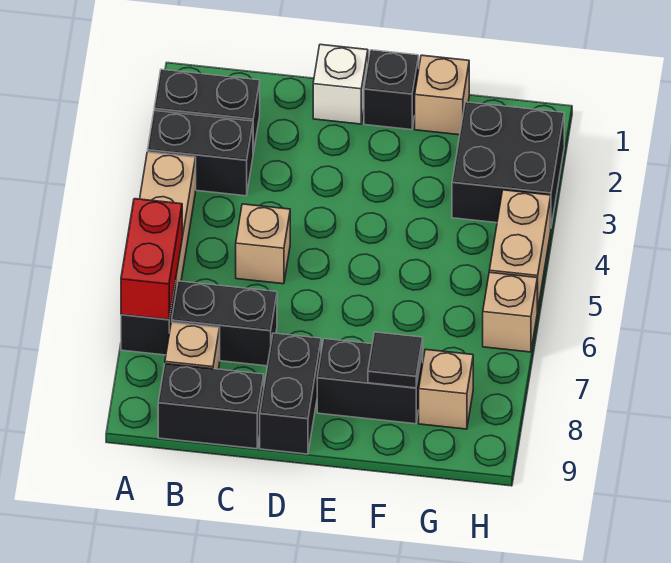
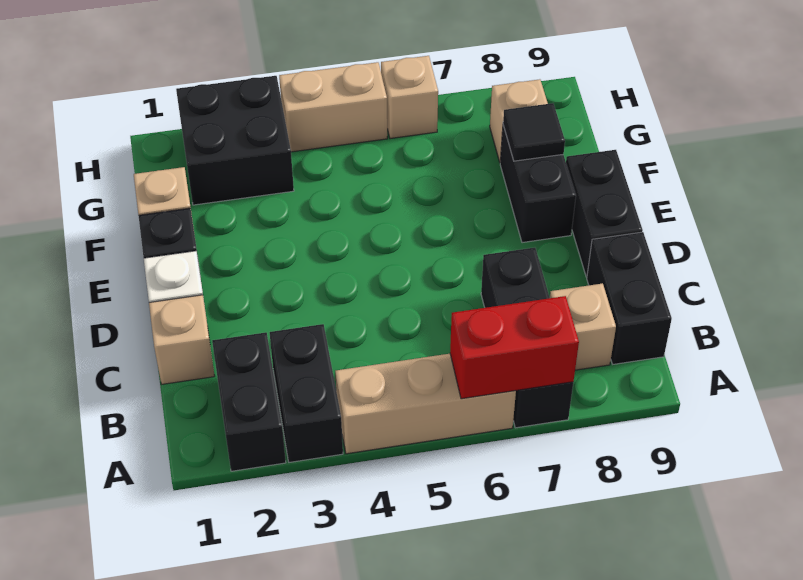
tan brick C5 level 1 -> tan brick C1 level 1
black brick D8:D9 level 1 -> black brick D9:E9 level 1

